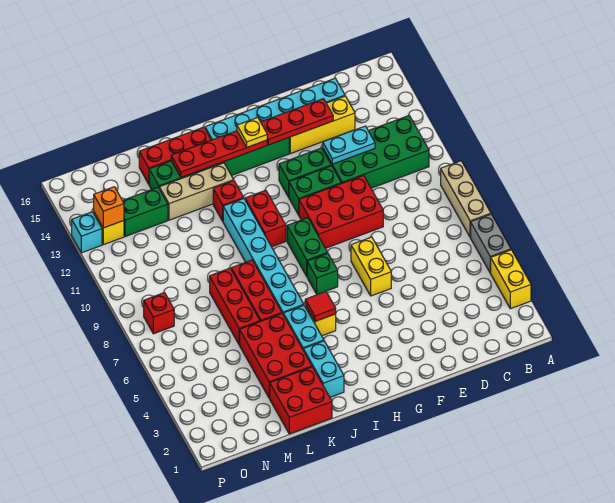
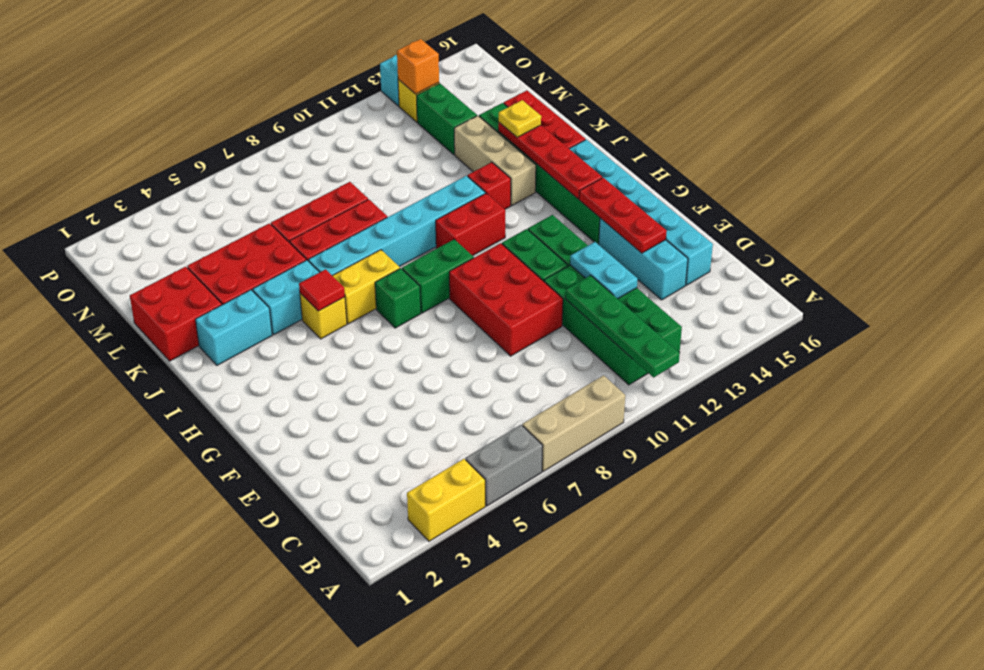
none -> green plate A11:D11 level 2
yellow brick D14:F14 level 1 -> cyan brick D14:F14 level 1
yellow brick F6:F7 level 1 -> yellow brick I6:I7 level 1
yellow plate H14 level 3 -> yellow plate K14 level 3
red brick O8 level 1 -> none

